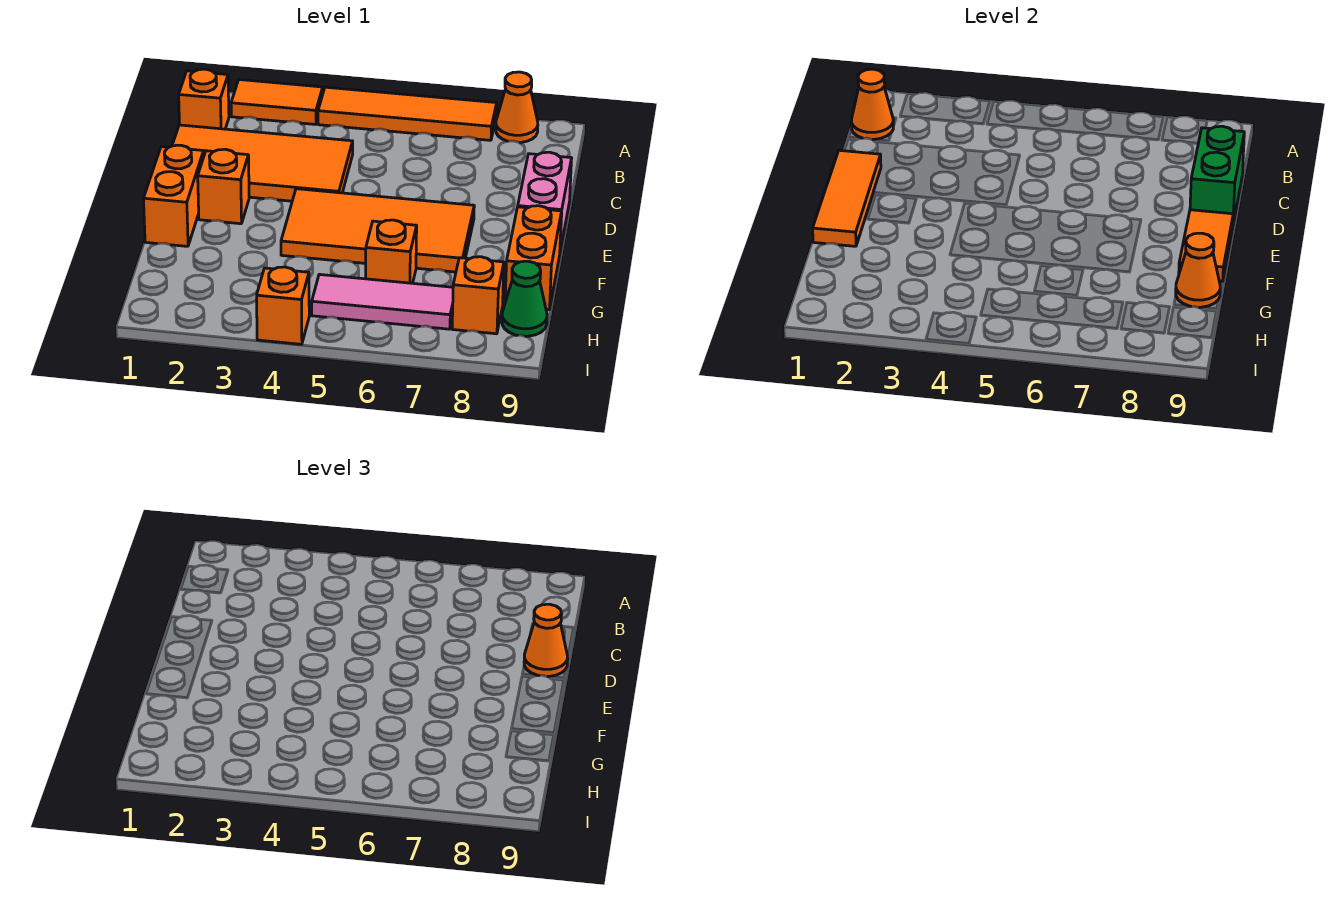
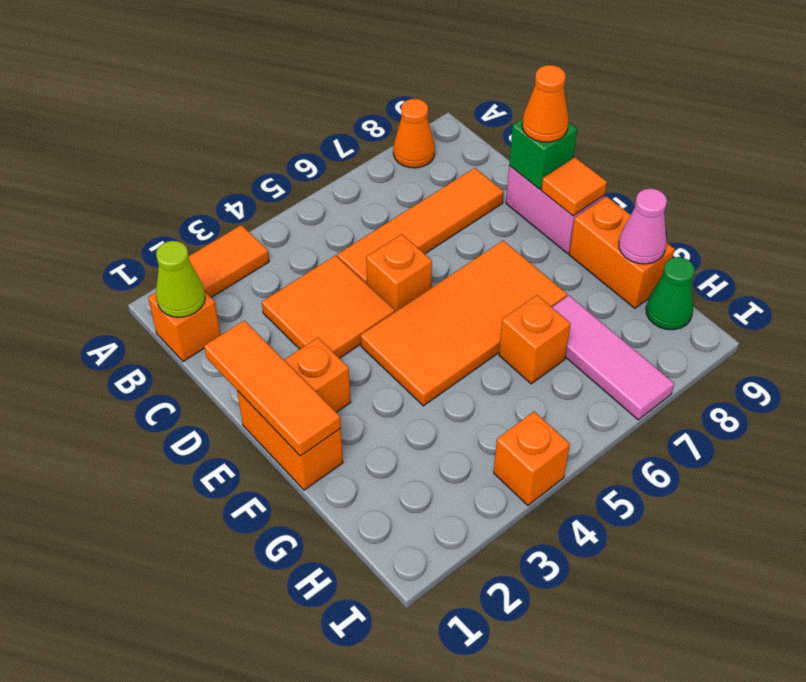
orange tile A4:A7 level 1 -> orange tile C5:C8 level 1
orange cone B1 level 2 -> lime cone B1 level 2
orange tile C1:D4 level 1 -> orange tile C3:D4 level 1
green brick C9:D9 level 2 -> green brick D9 level 2
orange tile E9:F9 level 2 -> orange tile E9 level 2
orange cone G9 level 2 -> pink cone G9 level 2
pink tile H5:H7 level 1 -> pink tile G7:I7 level 1
orange brick H8 level 1 -> orange brick D5 level 1

